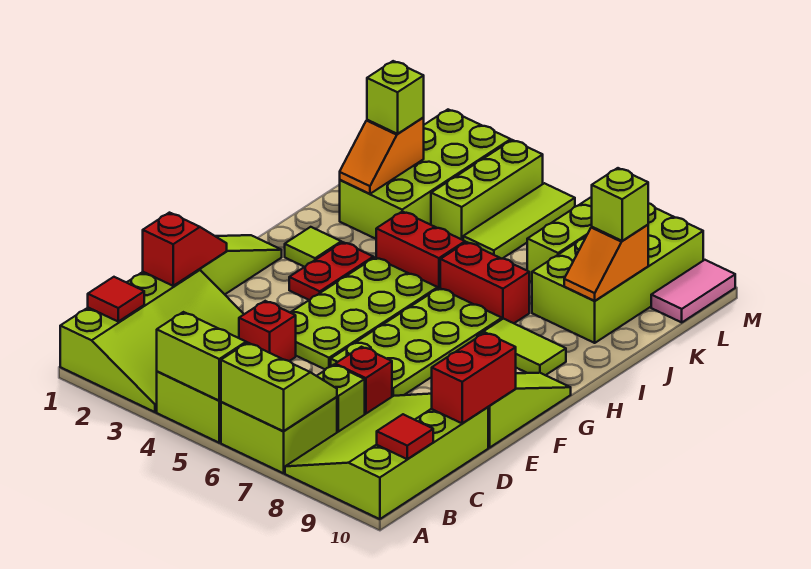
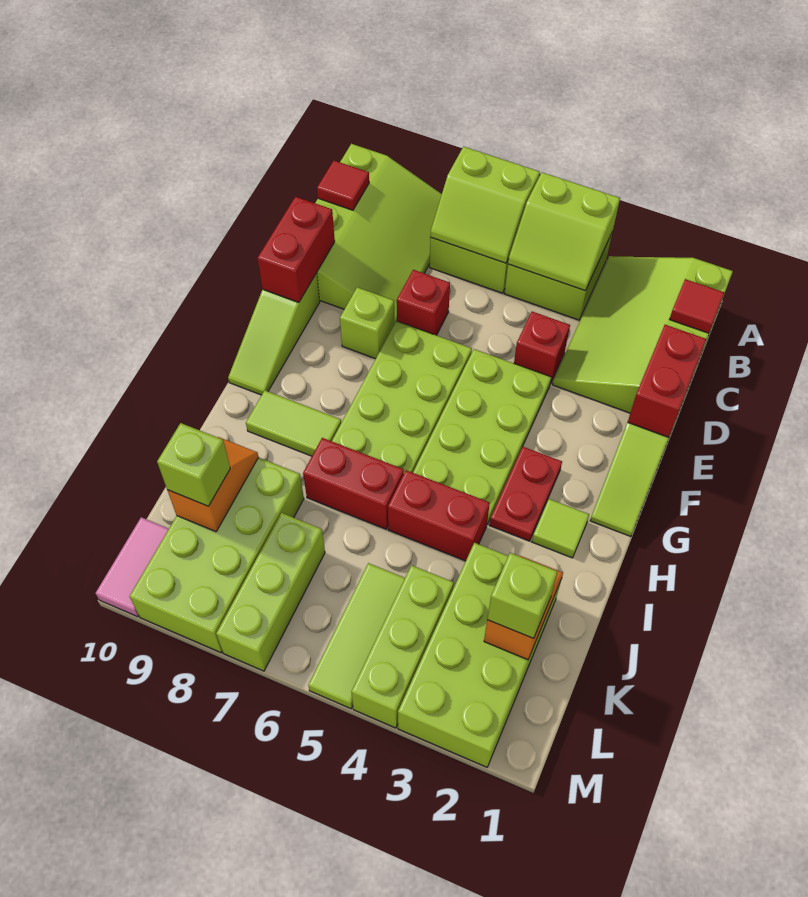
lime brick C7 level 1 -> lime brick E8 level 1
red slope D1:E1 level 2 top D -> red brick D1:E1 level 2

